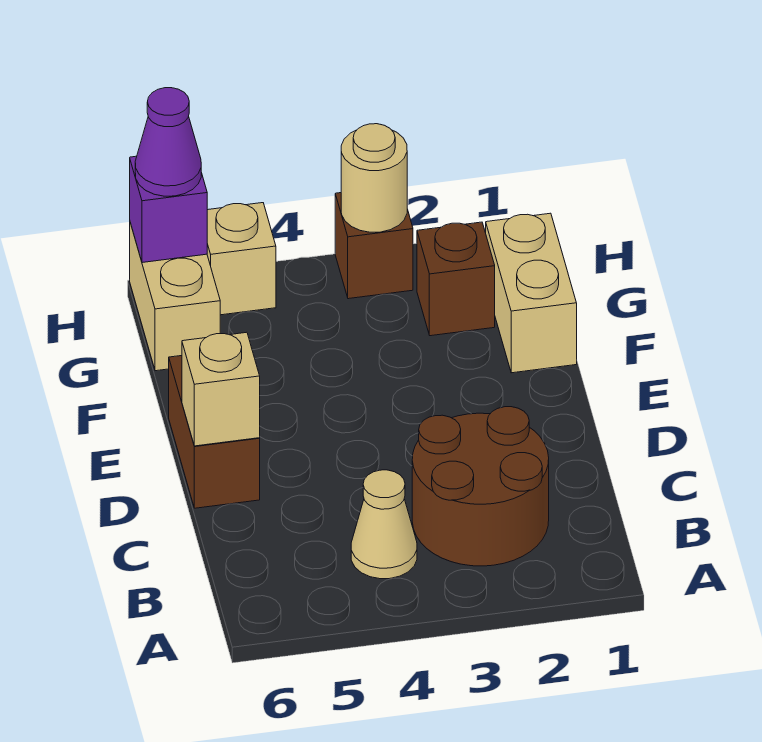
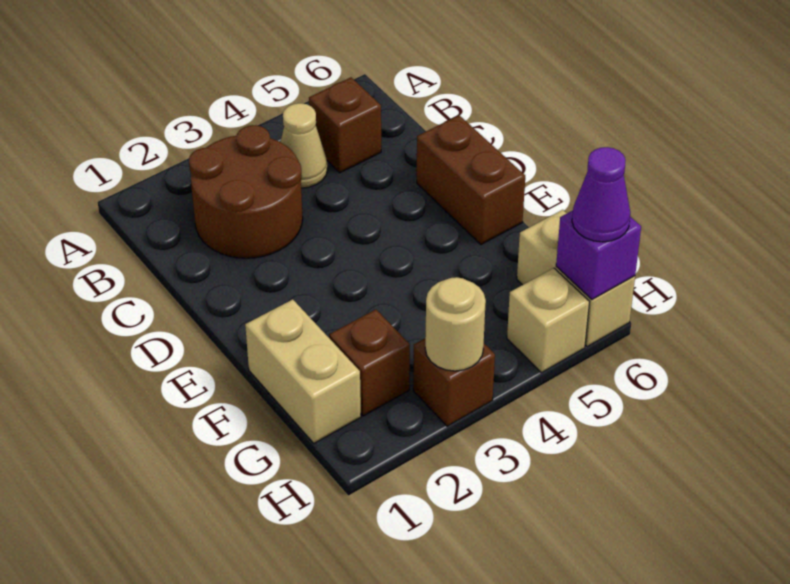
none -> brown brick B5 level 1
tan brick D6 level 2 -> none

